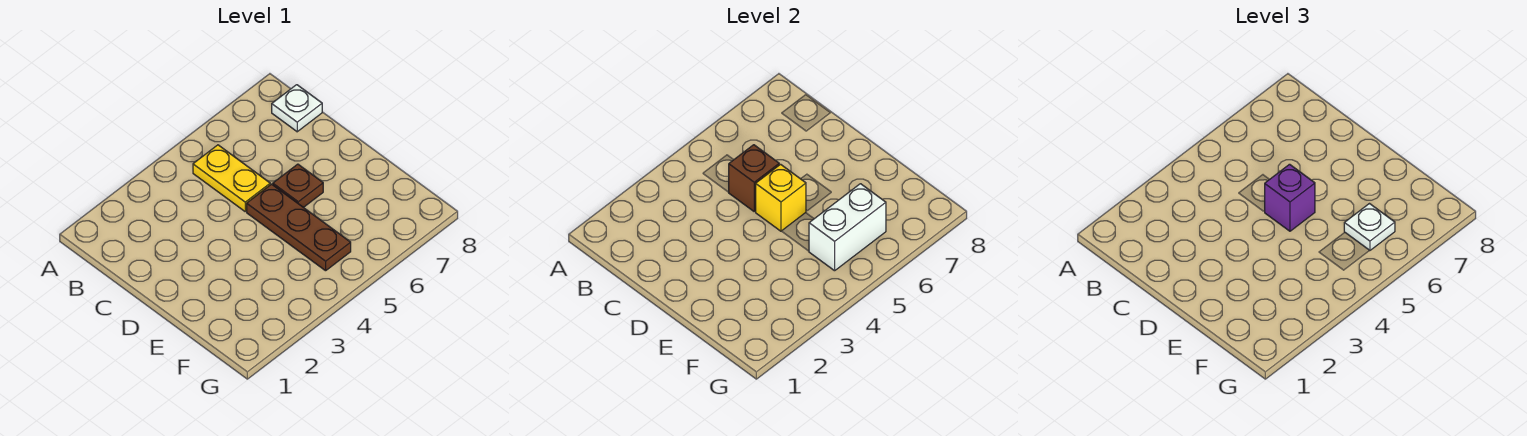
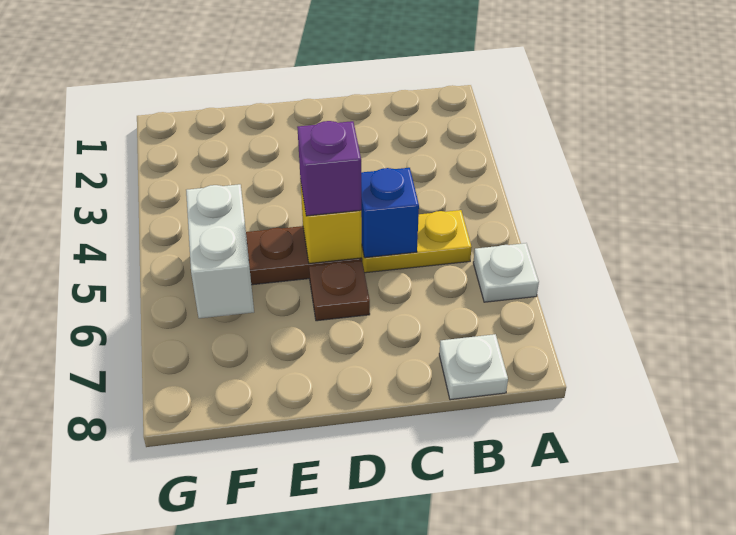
brown brick C5 level 2 -> blue brick C5 level 2
white plate F6 level 3 -> white plate A6 level 1

